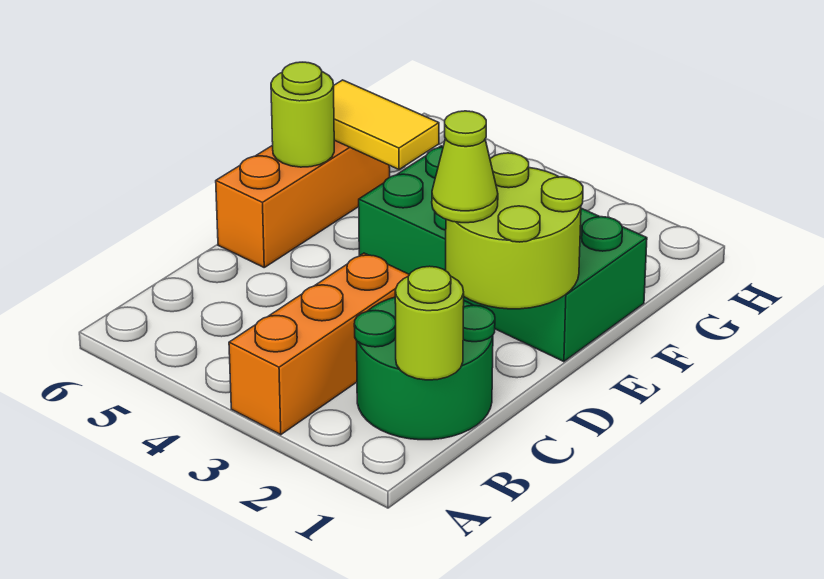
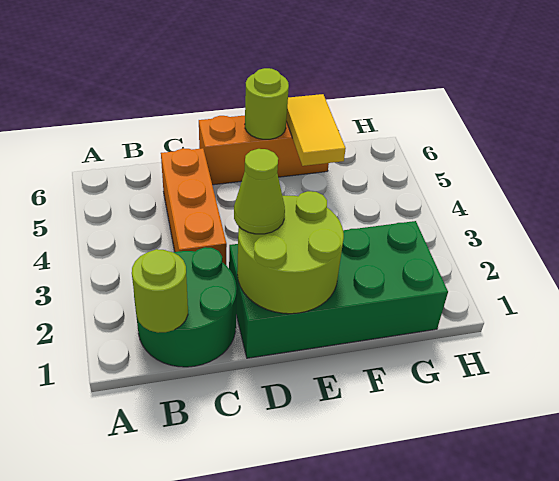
orange brick A3:C3 level 1 -> orange brick C3:C5 level 1
green brick E1:F4 level 1 -> green brick D1:G2 level 1

